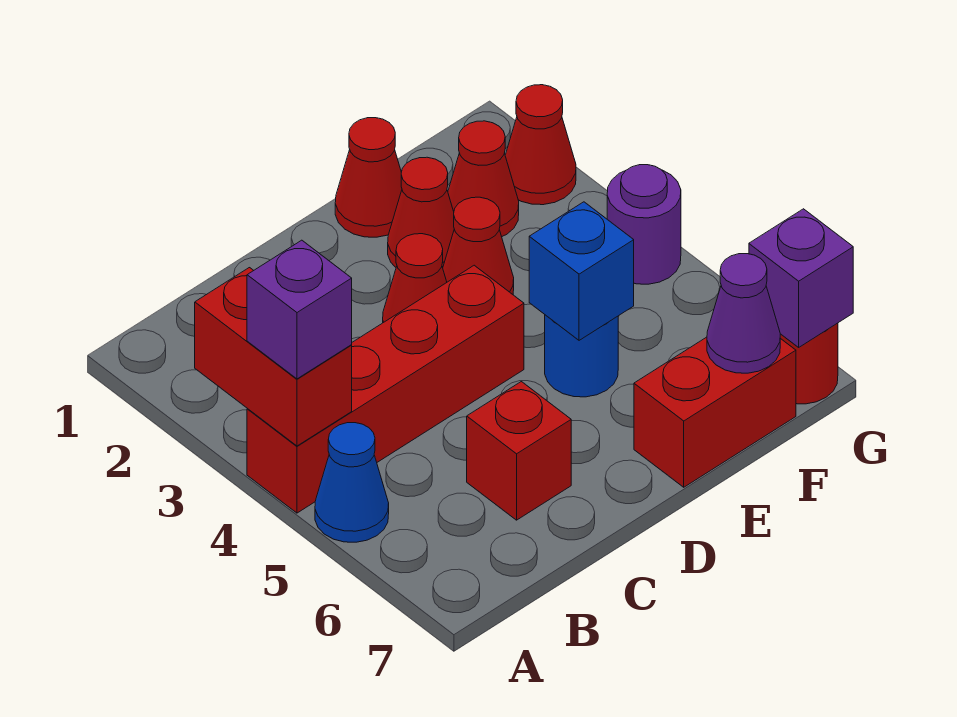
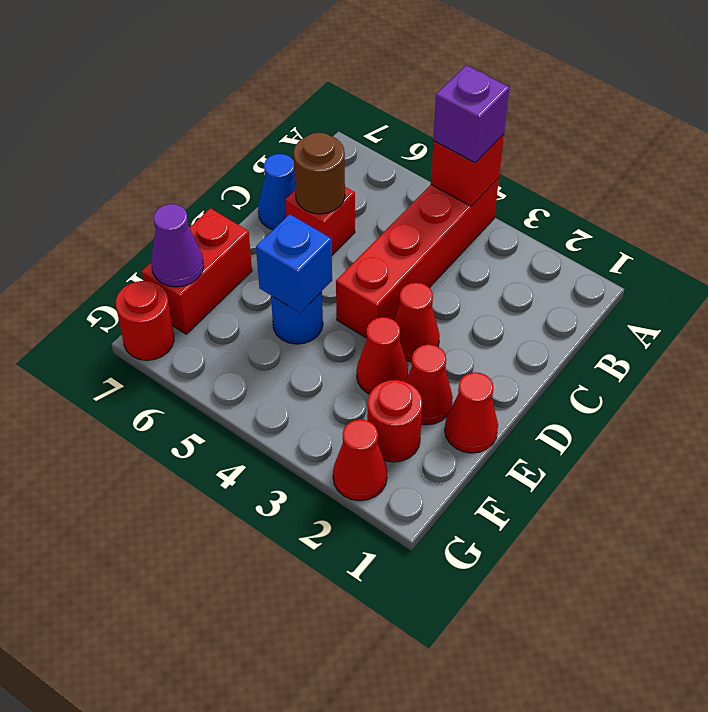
red brick A3:A4 level 2 -> red brick A4 level 2
blue cone A5 level 1 -> blue cone C7 level 1
none -> brown round brick C6 level 2
red cone F2 level 1 -> red round brick F2 level 1
purple round brick G4 level 1 -> none
purple brick G7 level 2 -> none

